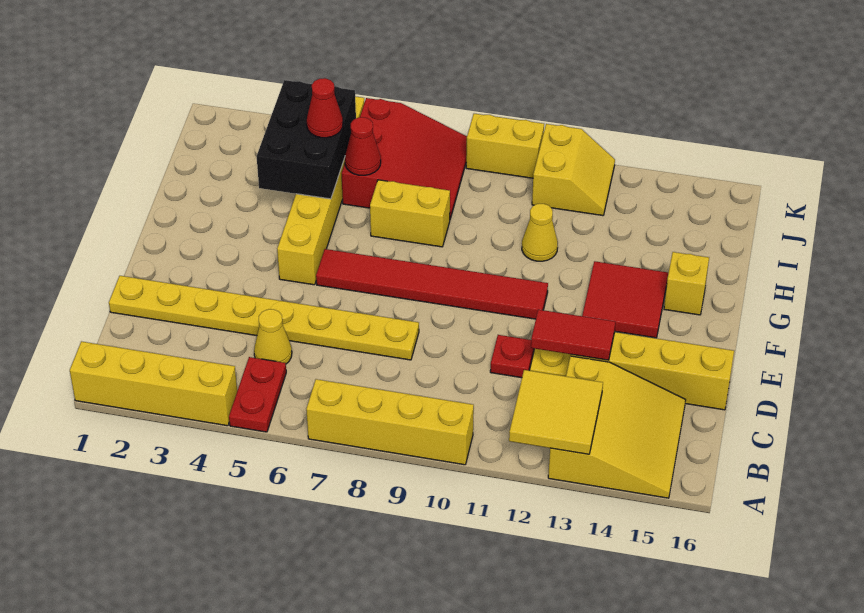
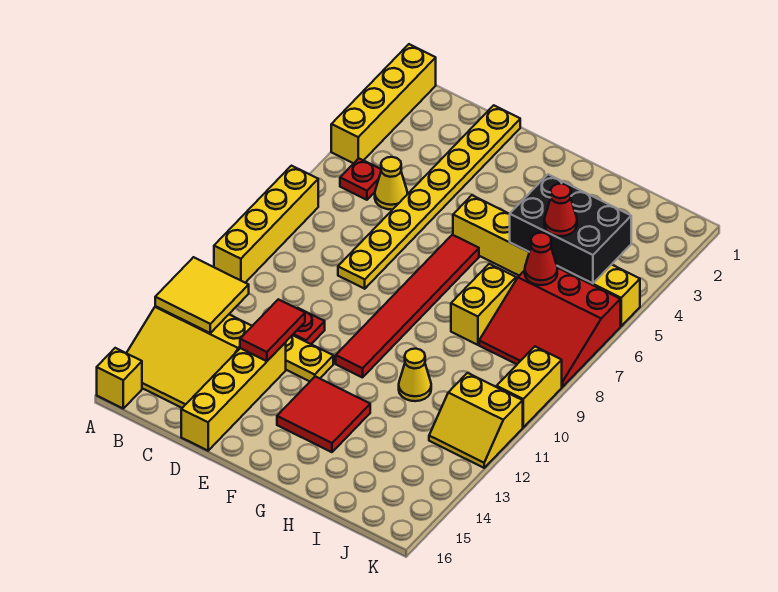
red plate A5:B5 level 1 -> red plate B5 level 1
yellow brick G15 level 1 -> yellow brick A16 level 1

